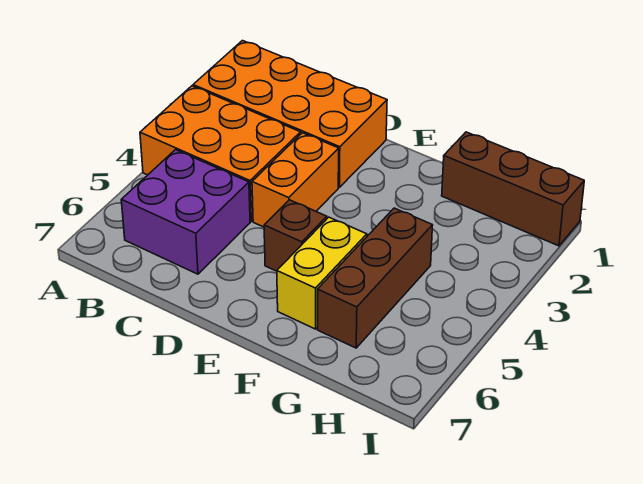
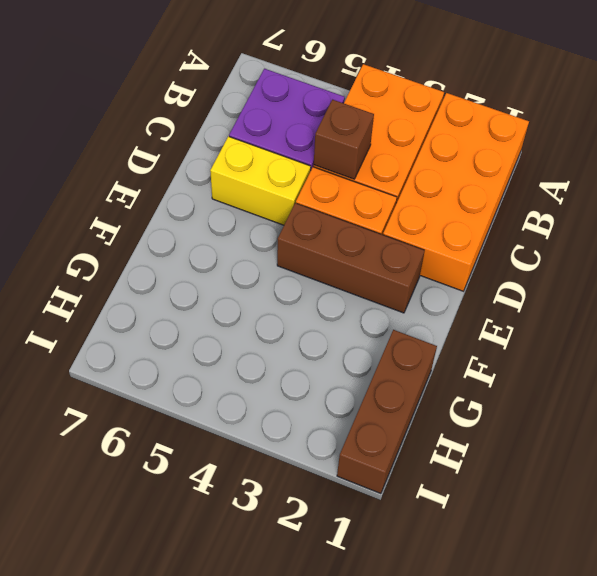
brown brick E5 level 1 -> brown brick C4 level 2
yellow brick F5:F6 level 1 -> yellow brick D5:D6 level 1
brown brick G4:G6 level 1 -> brown brick E2:E4 level 1

